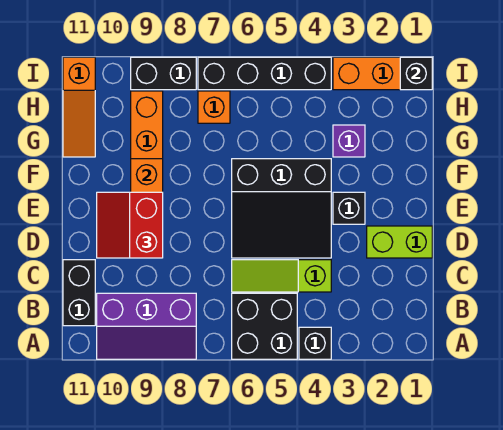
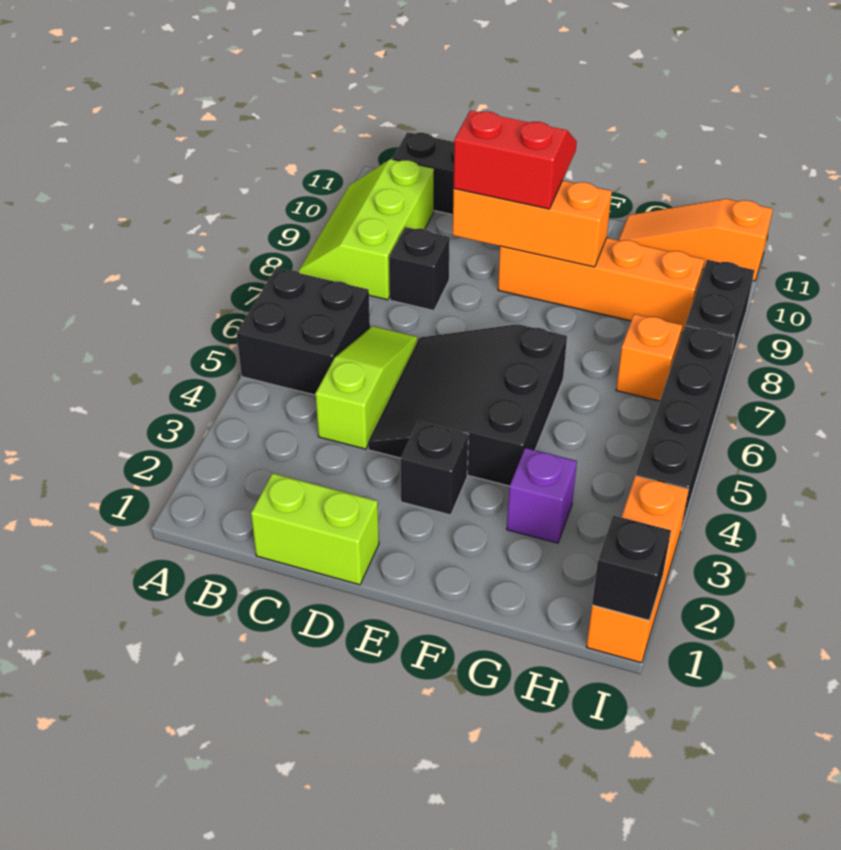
black brick A4 level 1 -> black brick C8 level 1
purple slope A8:B10 level 1 top B -> lime slope A8:B10 level 1 top B
lime brick D1:D2 level 1 -> lime brick C1:D1 level 1

